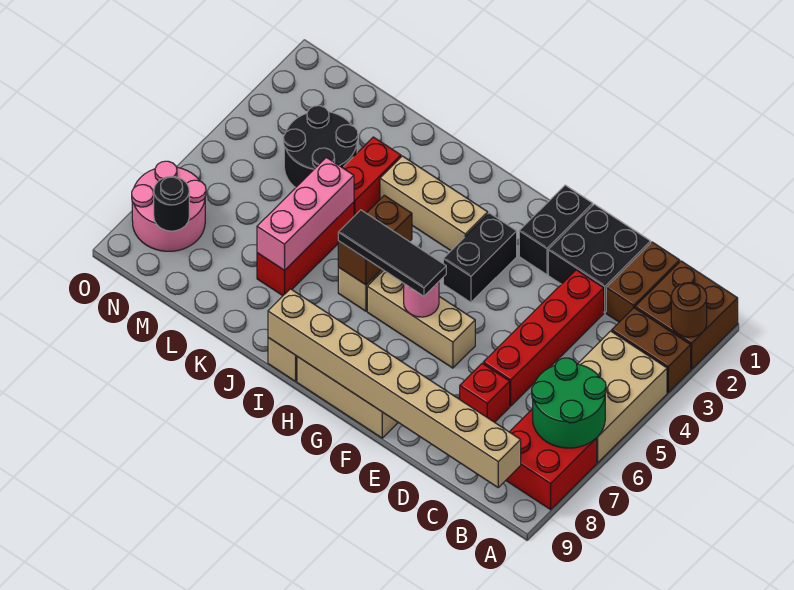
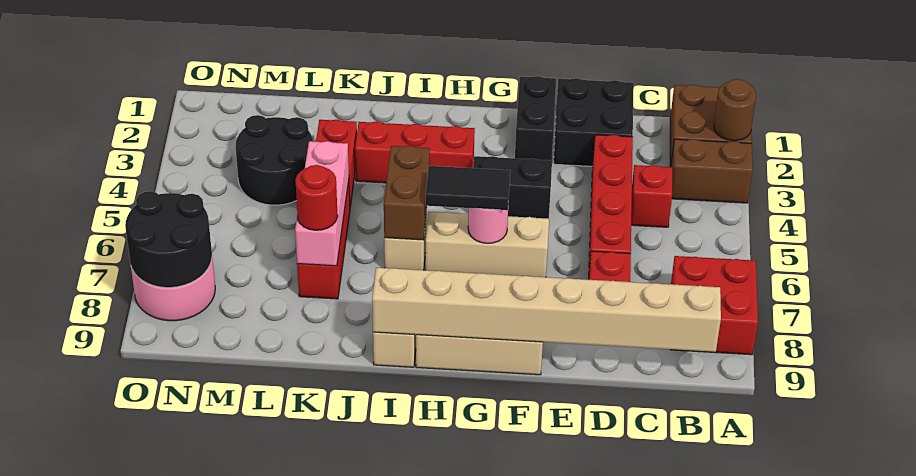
tan brick A4:B6 level 1 -> none
green round brick A6:B7 level 2 -> none
brown brick C1:C2 level 1 -> none
none -> red brick C4 level 1
black brick G3:G4 level 1 -> black brick F4:G4 level 1
black tile G6:I6 level 3 -> black tile G6:H6 level 3
tan brick H3:J3 level 1 -> red brick H3:J3 level 1
none -> red round brick K7 level 3
black round brick N8 level 2 -> black round brick N7:O8 level 2

